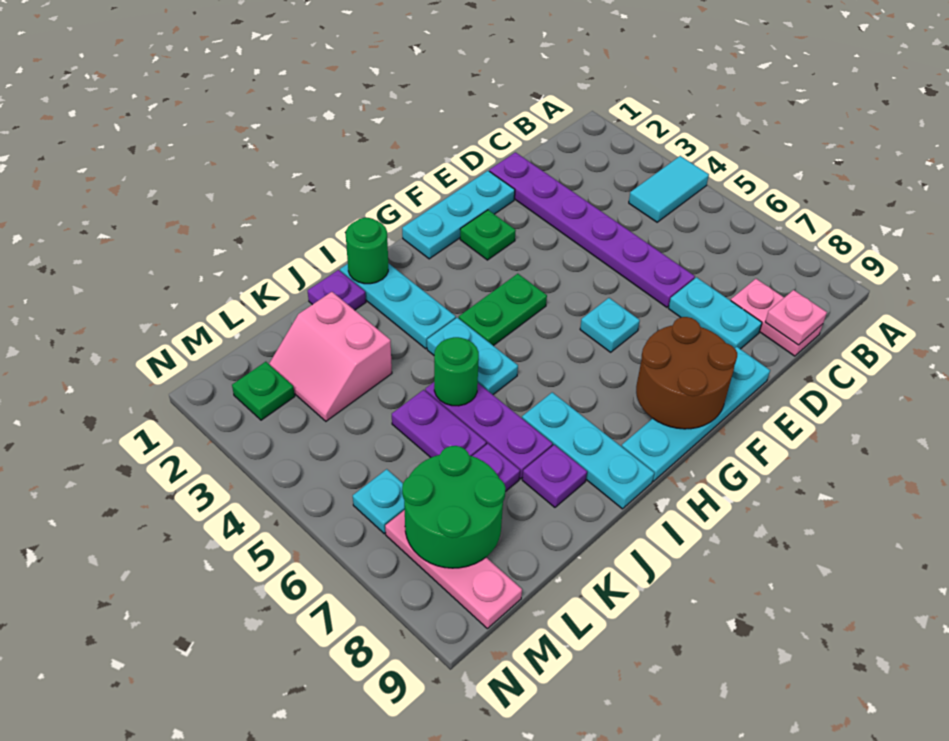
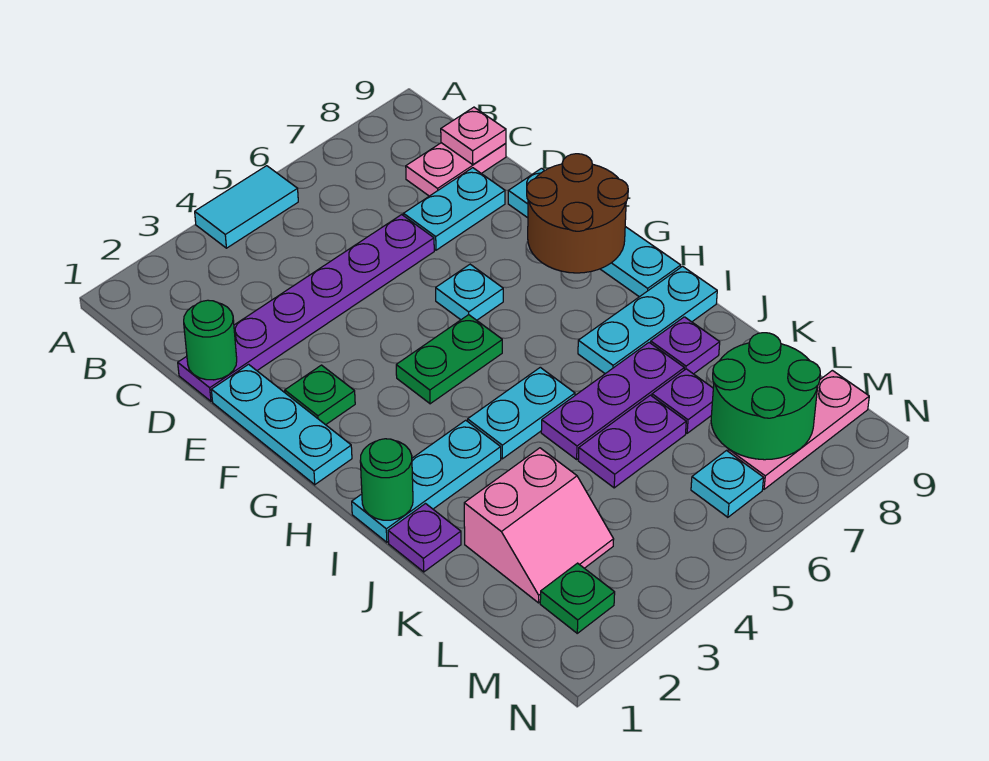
cyan tile A4:B4 level 1 -> cyan tile A4:A5 level 1
green plate G4:H4 level 1 -> green plate G4:G5 level 1
green round brick J5 level 2 -> green round brick D1 level 2

